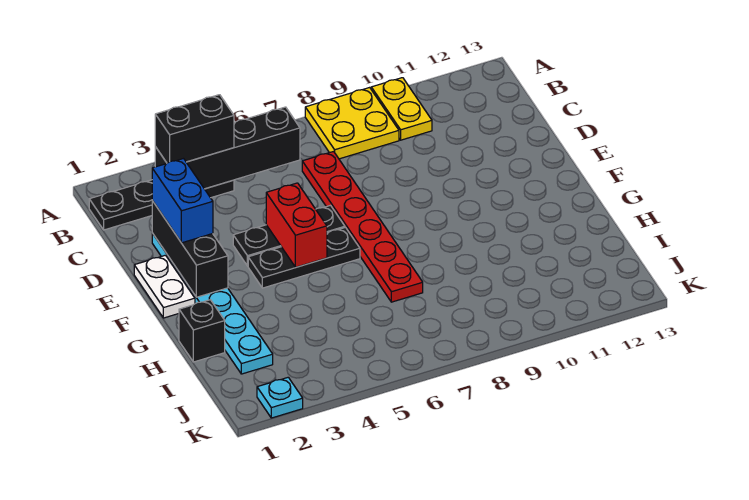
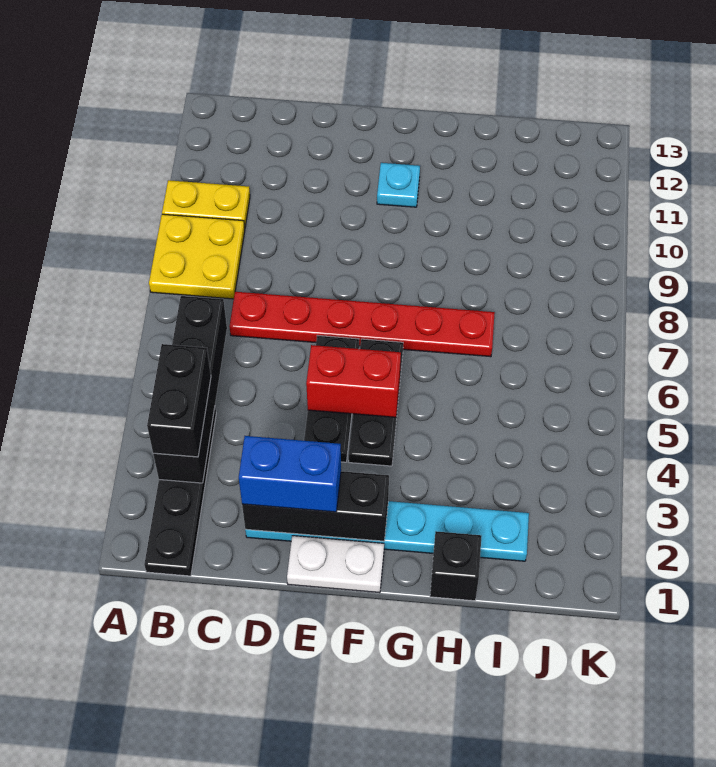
cyan plate K2 level 1 -> cyan plate F11 level 1

